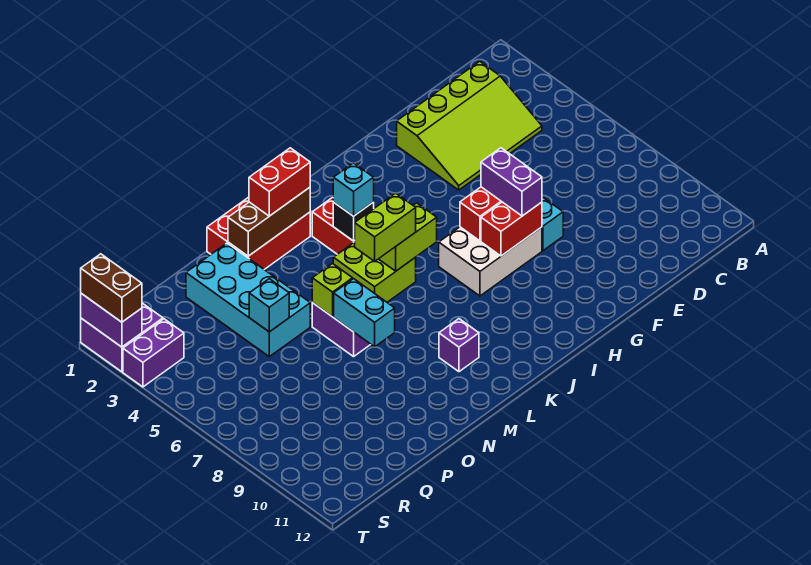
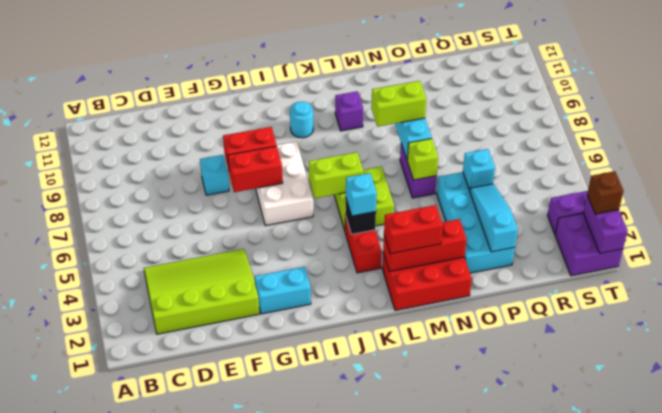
none -> cyan brick G2:H2 level 1
white brick G7:I8 level 1 -> white brick H6:I8 level 1
purple brick G7:G8 level 3 -> none
none -> cyan round brick J10 level 1
lime brick K6:L6 level 3 -> lime brick M8:N8 level 3
brown brick L2:N2 level 2 -> red brick L2:N2 level 2
none -> cyan slope P2:P4 level 2 top 2
brown brick T1:T2 level 3 -> brown brick T2 level 3

